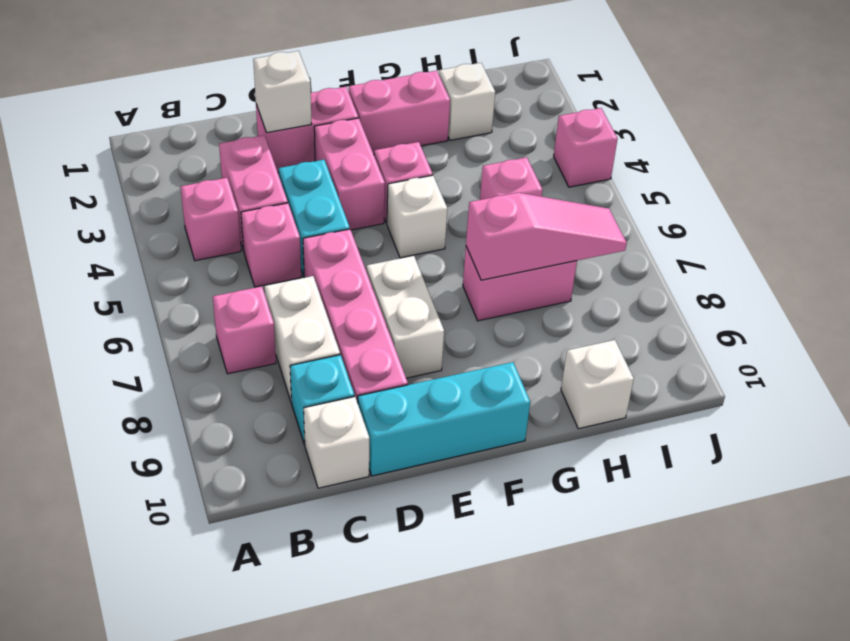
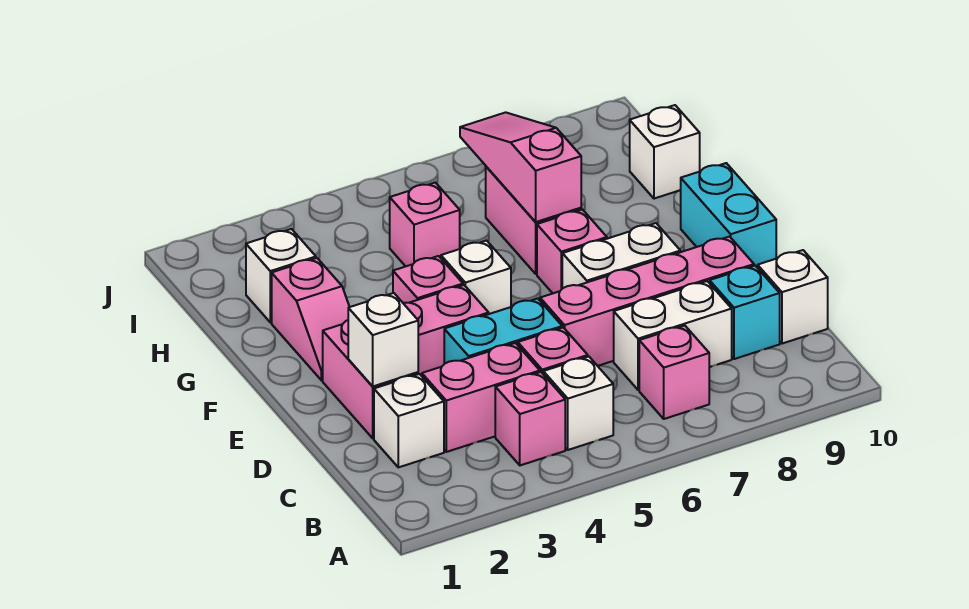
none -> white brick B5 level 1
none -> white brick C2 level 1
cyan brick D10:F10 level 1 -> cyan brick E10:F10 level 1
pink brick F2:G2 level 1 -> pink slope F2:G2 level 1 top G
pink brick J4 level 1 -> pink brick F7 level 1

